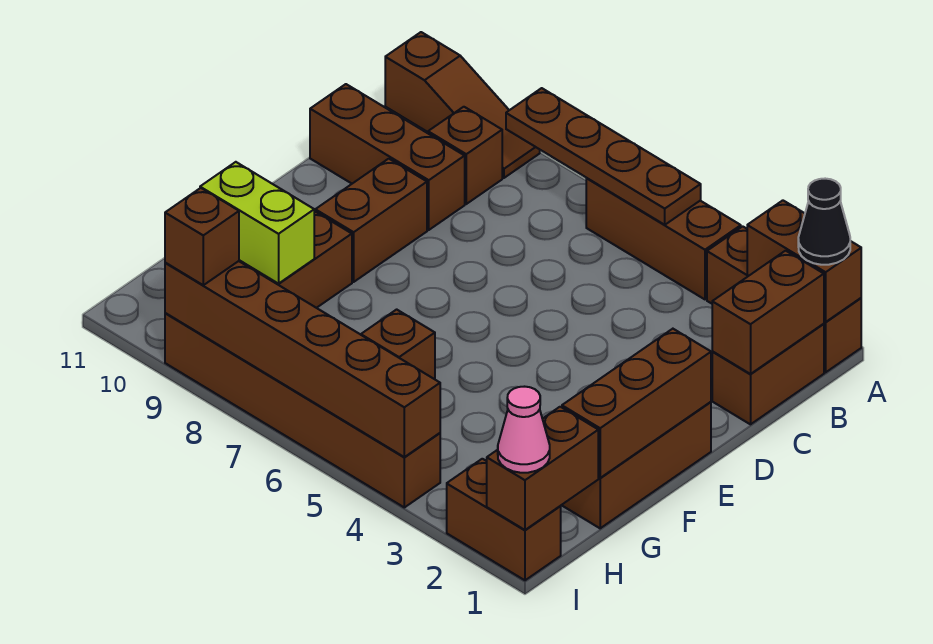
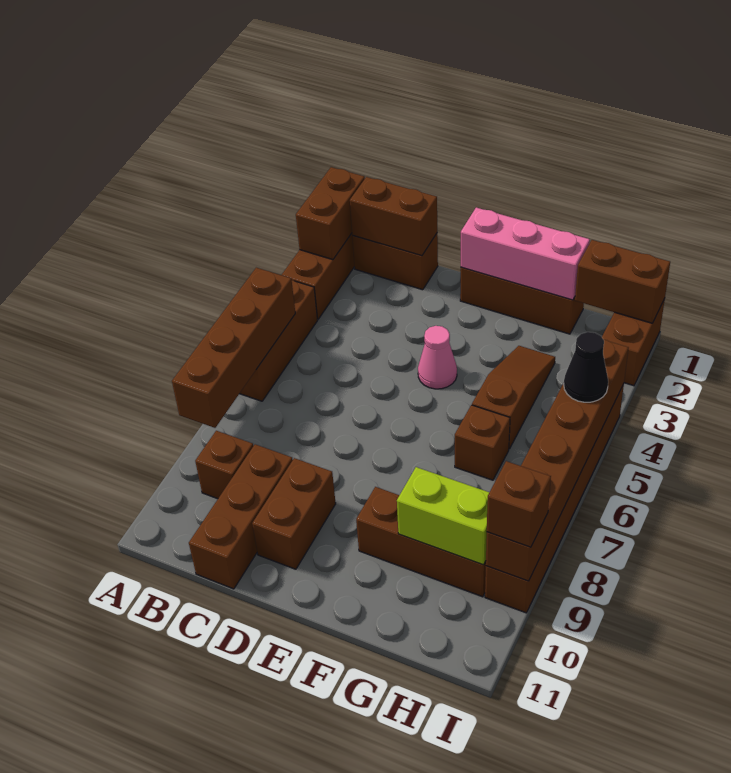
black cone A1 level 3 -> black cone I5 level 3
brown plate A5:A8 level 2 -> brown brick A5:A8 level 2
brown slope A9:A11 level 1 top 11 -> brown slope G3:G5 level 1 top 5
brown brick D9:E9 level 1 -> brown brick D9:D10 level 1
brown brick E1:G1 level 2 -> pink brick E1:G1 level 2
lime brick G9:G10 level 2 -> lime brick G9:H9 level 2
pink cone I1 level 3 -> pink cone E4 level 1

